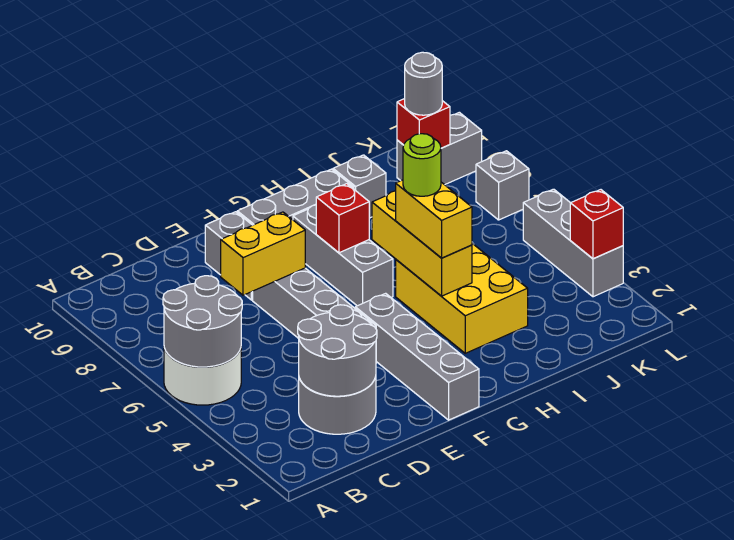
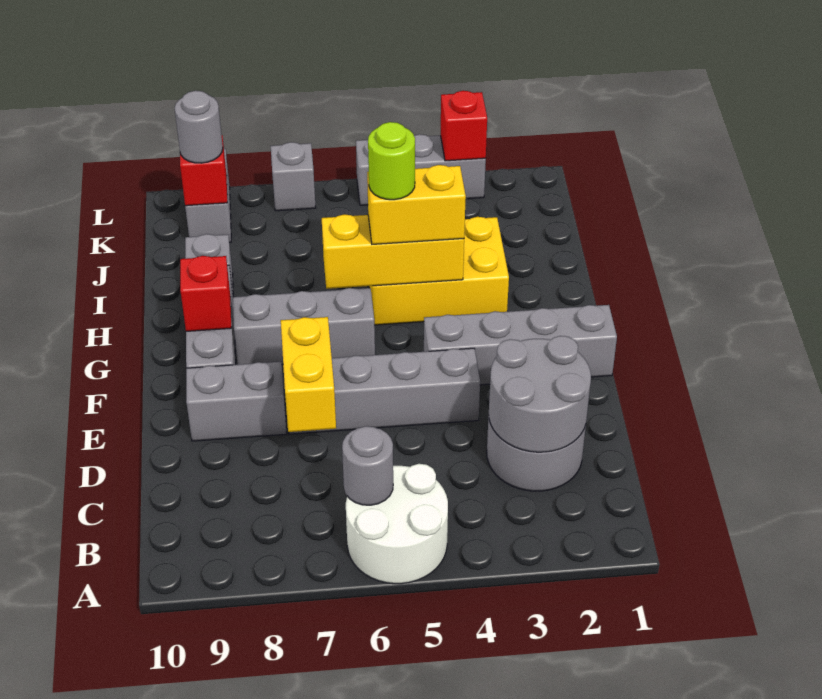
grey round brick A5:B6 level 2 -> grey round brick B6 level 2
red brick G7 level 2 -> red brick G9 level 2

